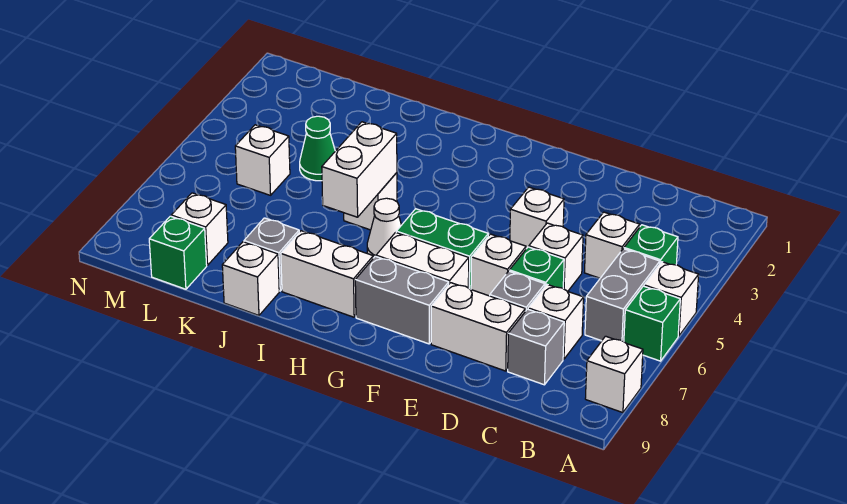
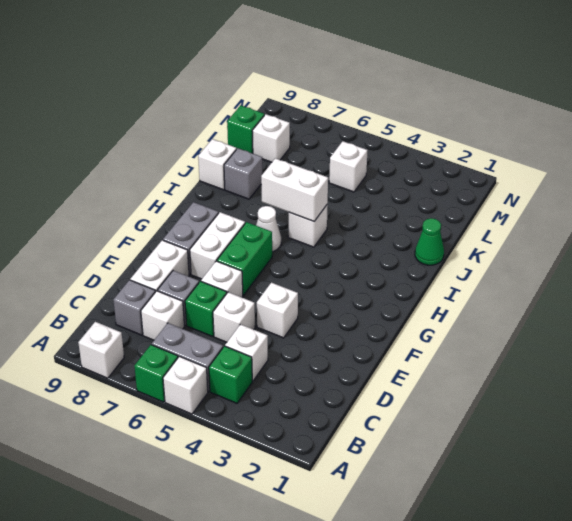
white brick H8:I8 level 1 -> none
green cone K4 level 1 -> green cone J1 level 1

